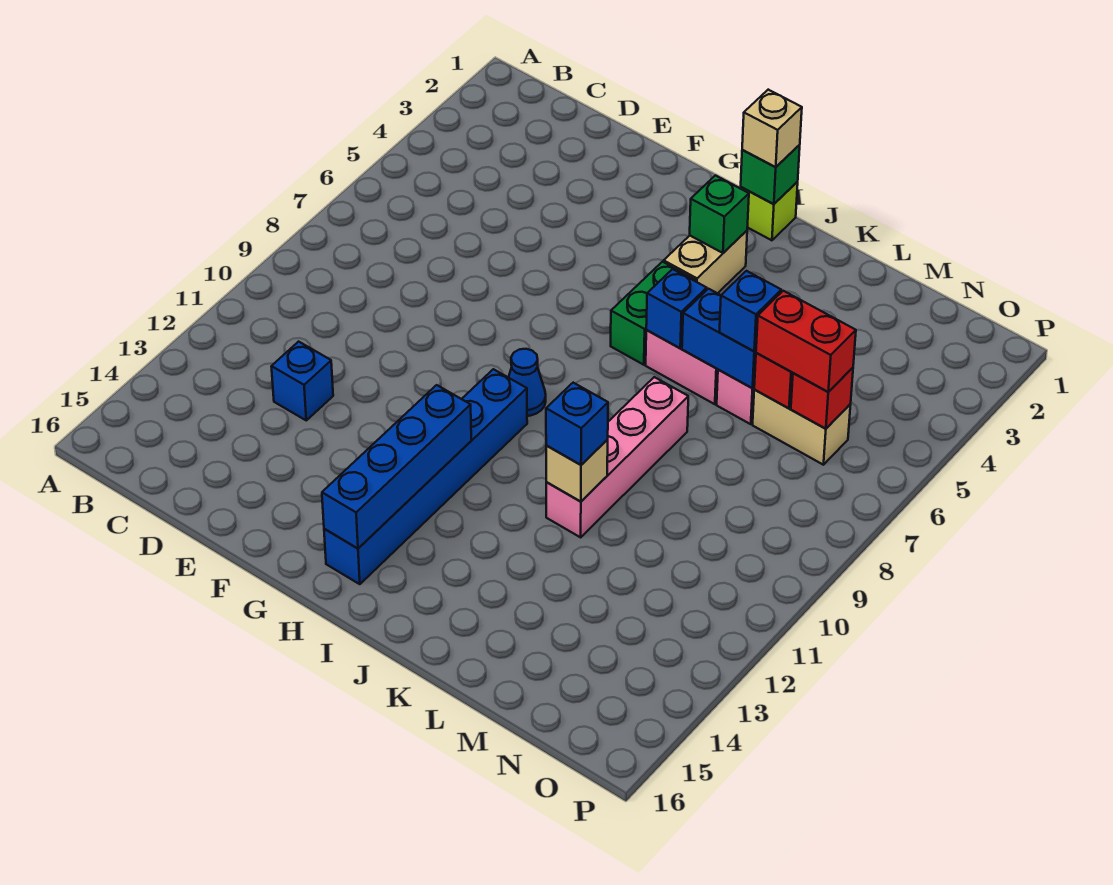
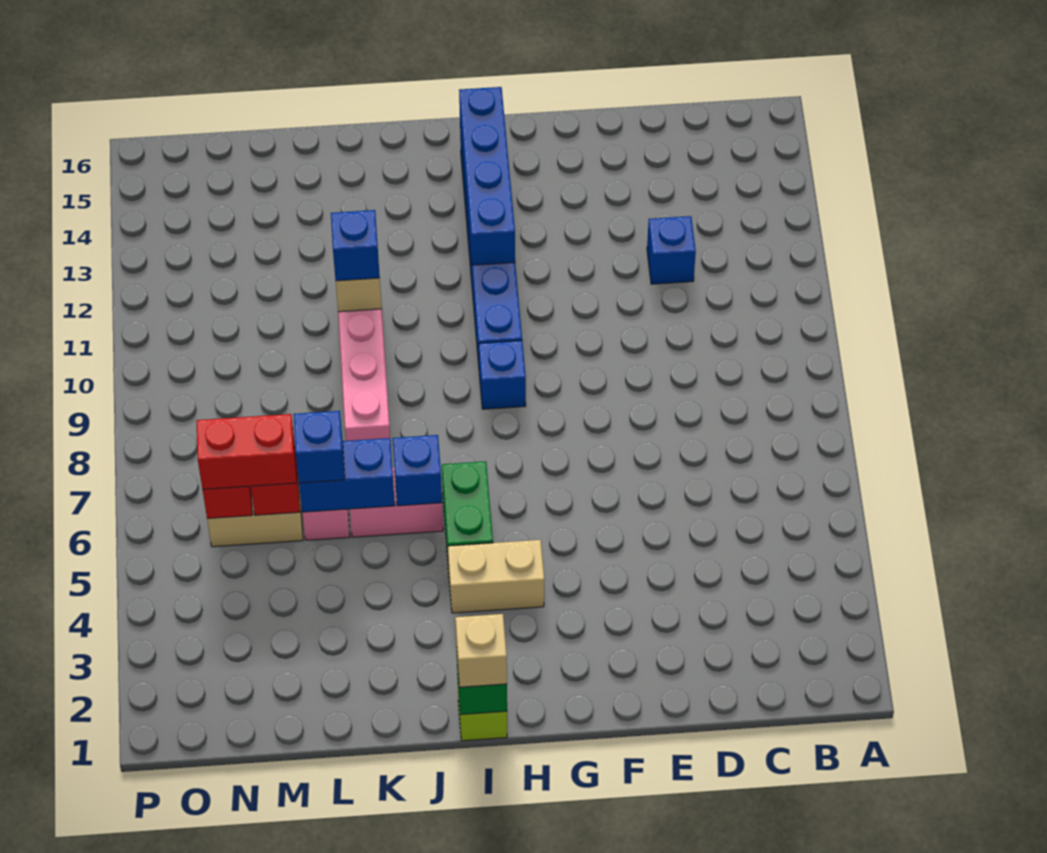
blue cone H9 level 1 -> blue brick H9 level 1
tan brick I3:I4 level 1 -> tan brick H4:I4 level 1
green brick I3 level 2 -> none

